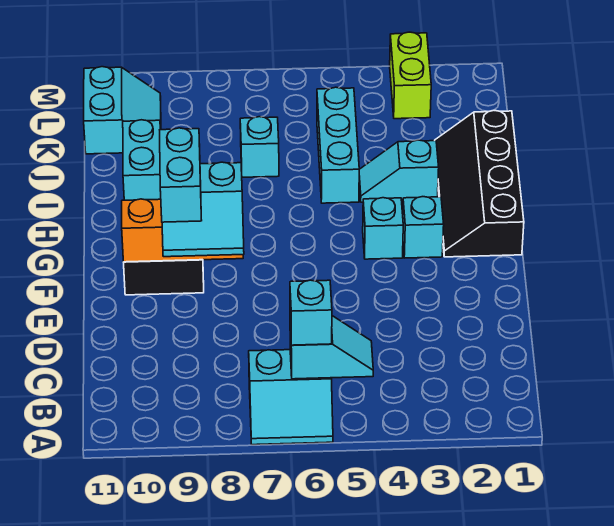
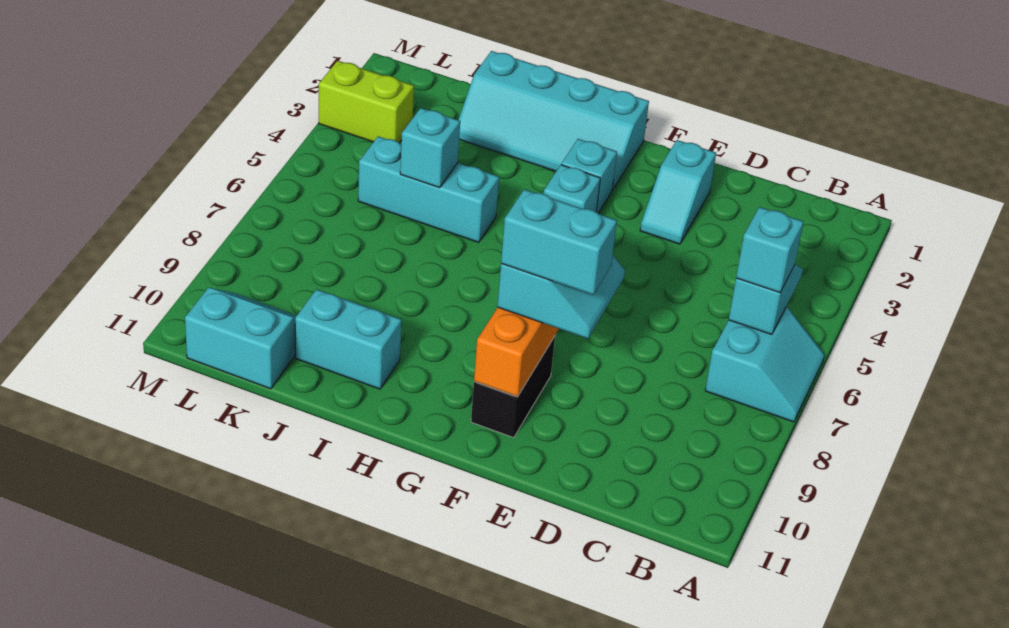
black slope G1:J2 level 1 top 1 -> cyan slope G1:J2 level 1 top 1
cyan slope I3:I4 level 1 top 3 -> cyan slope E2:E3 level 1 top 2
cyan brick J7 level 1 -> cyan brick J5 level 2

